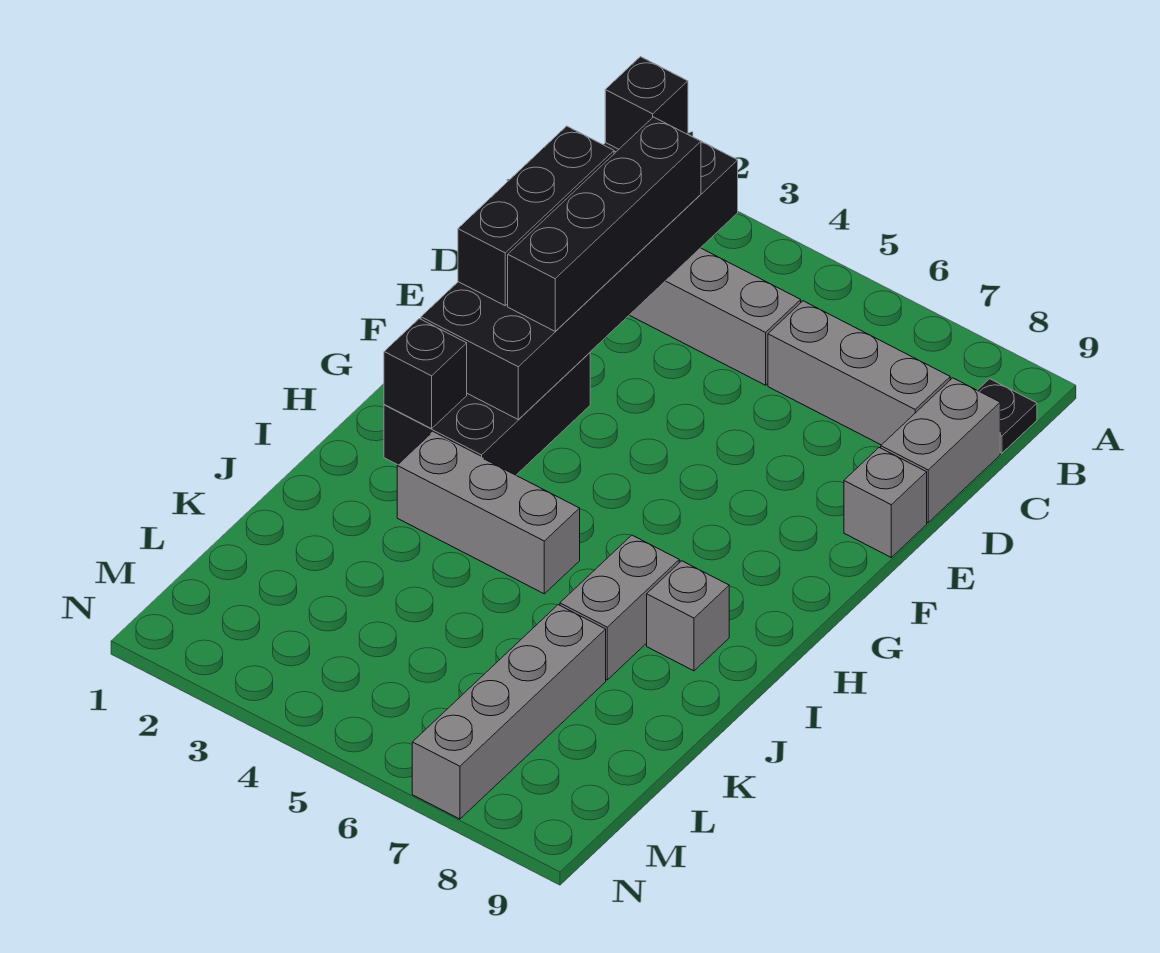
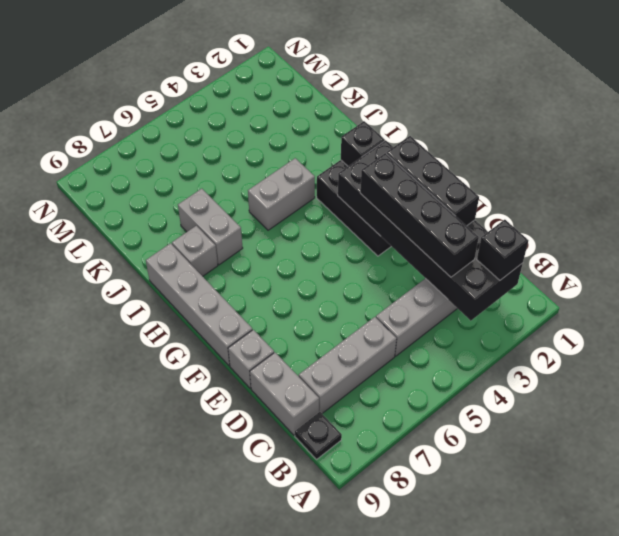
grey brick I3:I5 level 1 -> grey brick I4:I5 level 1
grey brick K7:N7 level 1 -> grey brick F9:I9 level 1

